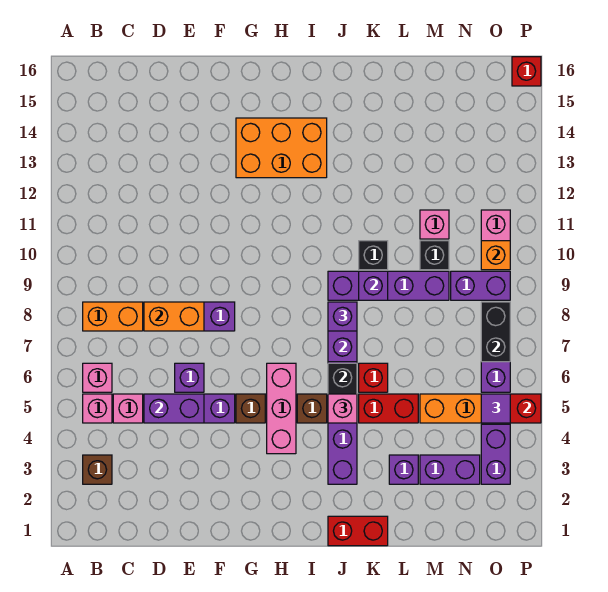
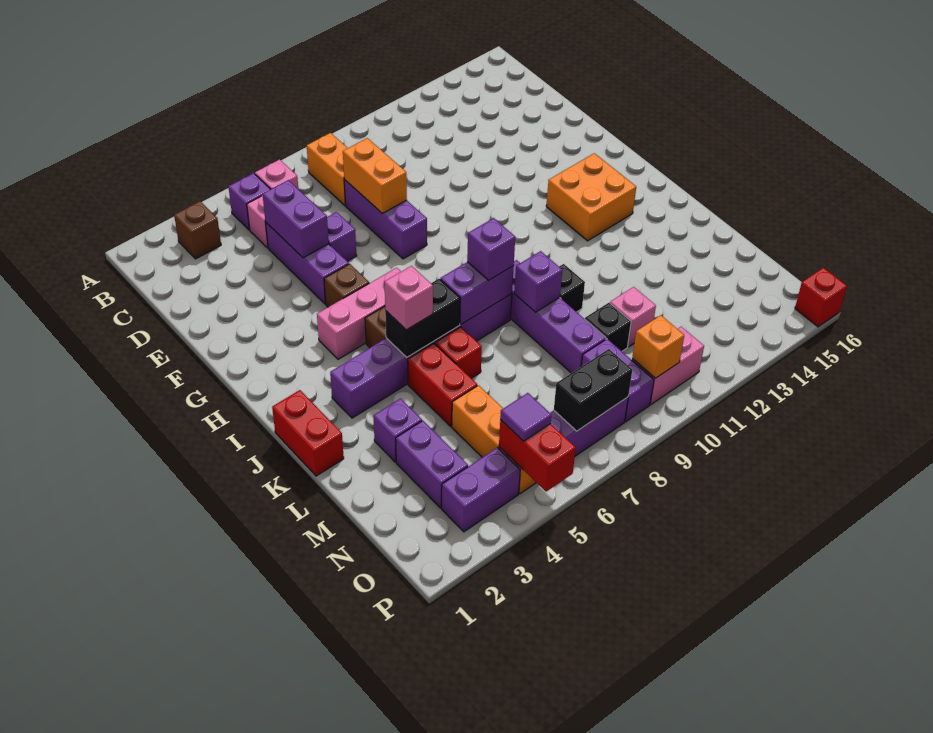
pink brick B5 level 1 -> purple brick B5 level 1
orange brick G13:I14 level 1 -> orange brick H13:I14 level 1

